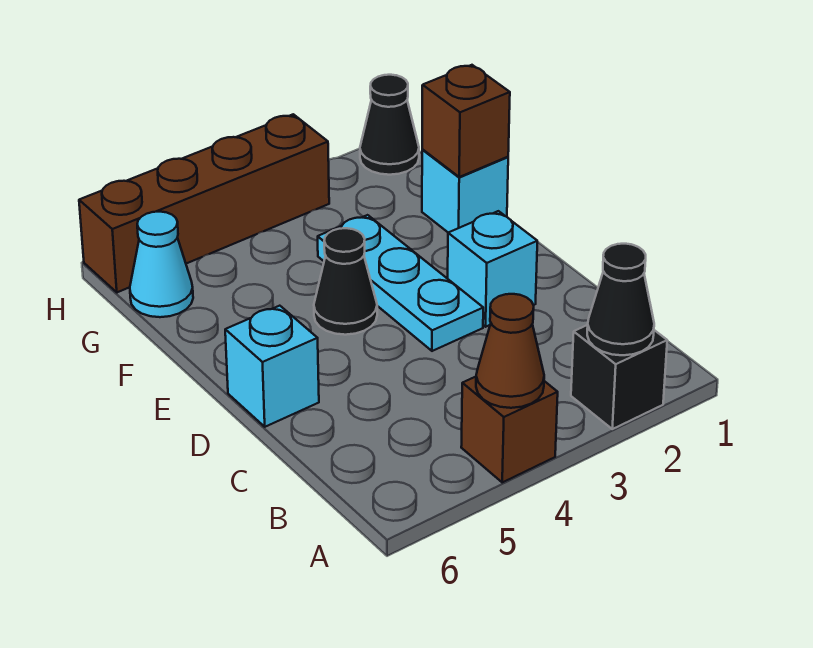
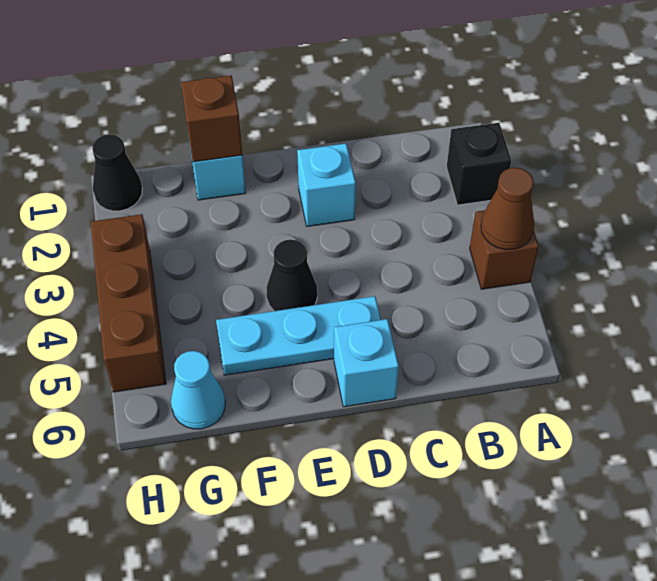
black cone A2 level 2 -> none
cyan plate D3:F3 level 1 -> cyan plate D5:F5 level 1
brown brick H3:H6 level 1 -> brown brick H3:H5 level 1

